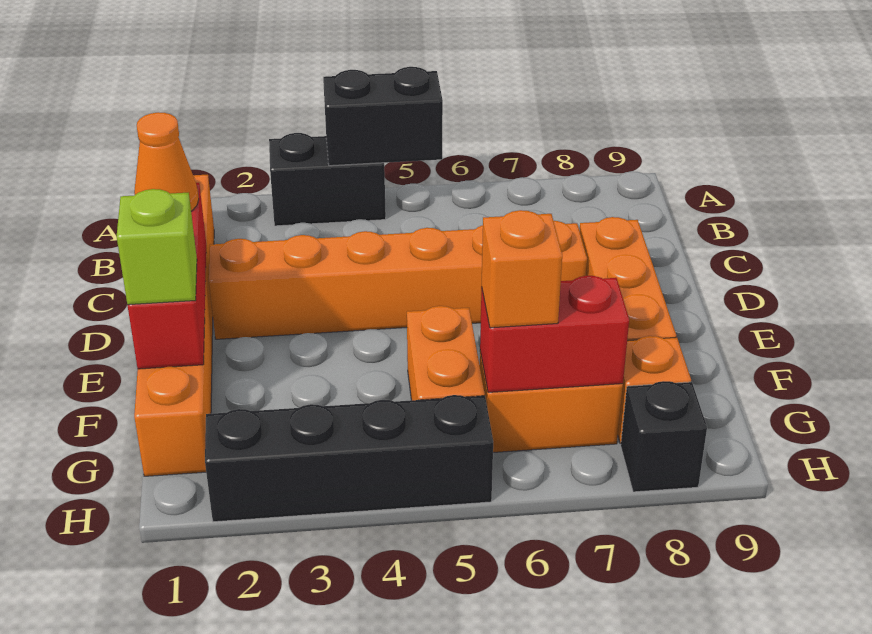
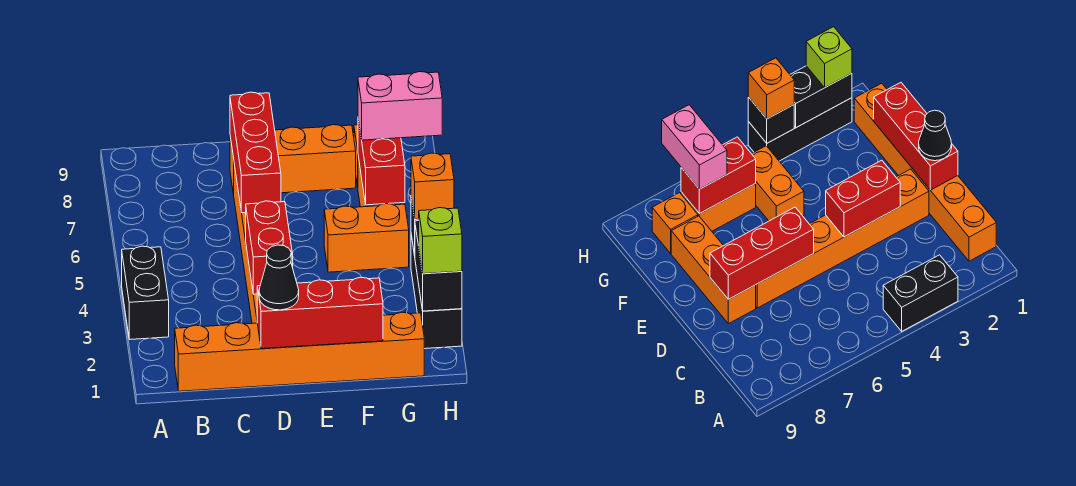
black brick A4:A5 level 2 -> black brick H2:H3 level 2
orange cone D1 level 3 -> black cone D1 level 3
none -> red brick D3:D4 level 2
none -> red brick D6:D8 level 2
lime brick F1 level 3 -> lime brick H2 level 3
orange brick G6 level 3 -> orange brick H4 level 3
none -> pink brick G7:H7 level 3
black brick H2:H5 level 1 -> black brick H2:H4 level 1
black brick H8 level 1 -> black brick H4 level 2

